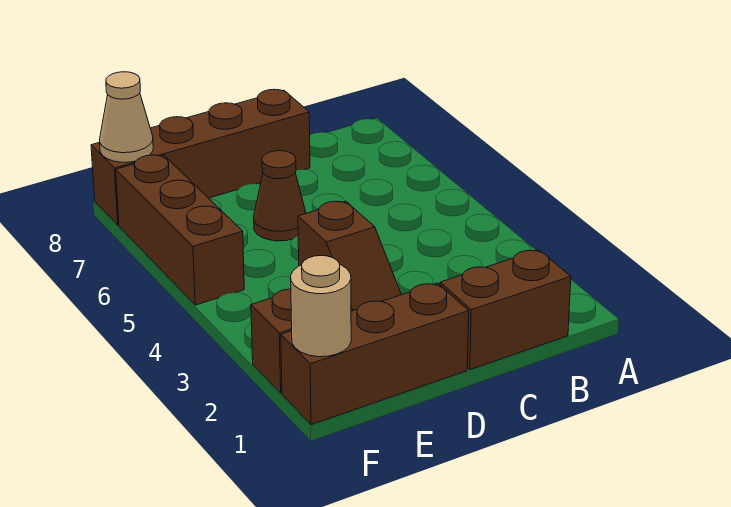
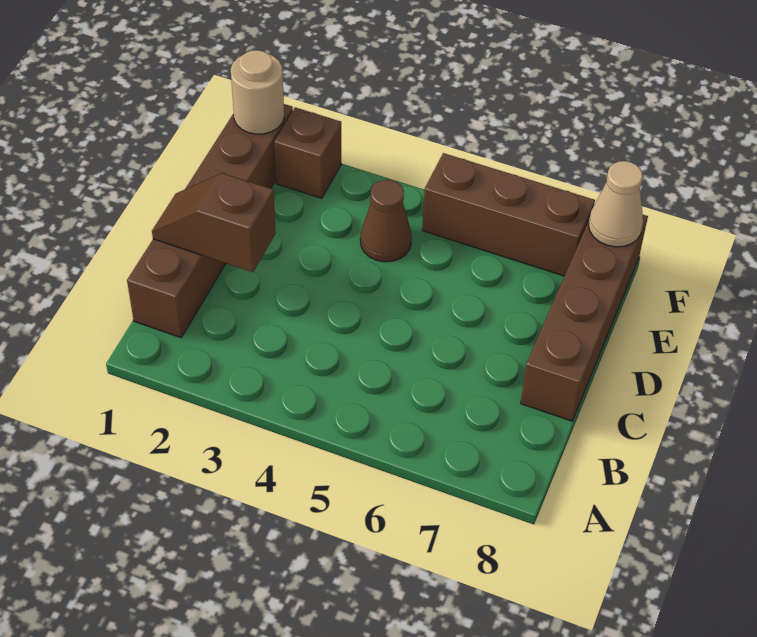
brown slope D3:D4 level 1 top 4 -> brown slope C1:C2 level 2 top 2
brown cone D6 level 1 -> brown cone E4 level 1

